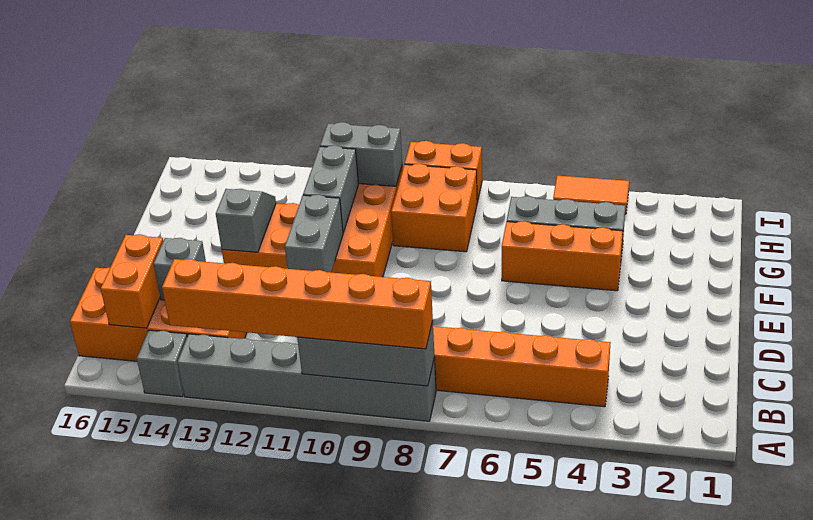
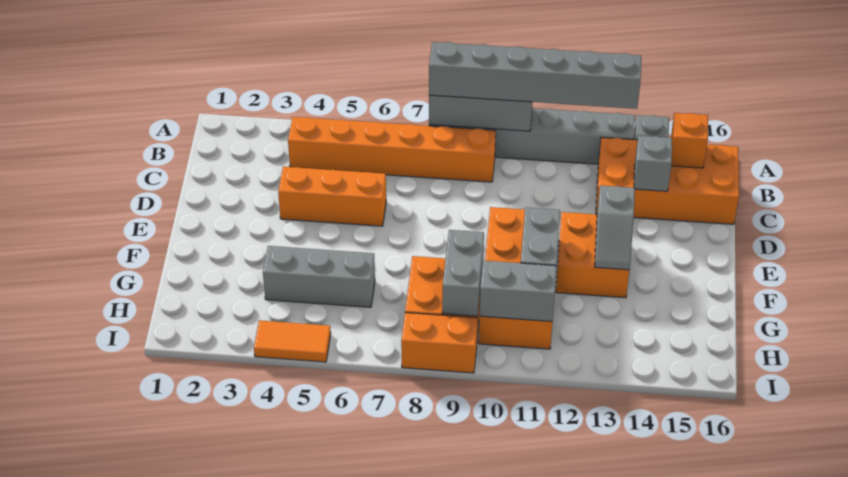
orange brick A8:A13 level 3 -> grey brick A8:A13 level 3
orange brick B15:C15 level 2 -> orange brick B15 level 2
grey brick D11:E11 level 2 -> grey brick G9:H9 level 2
orange brick F4:F6 level 1 -> orange brick D4:D6 level 1

